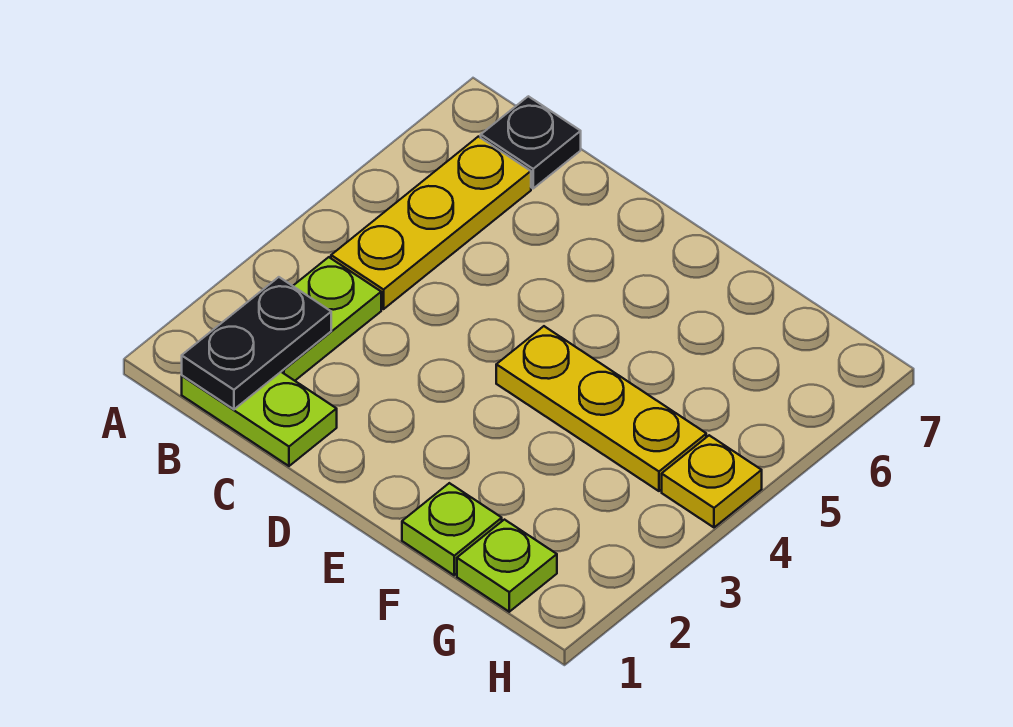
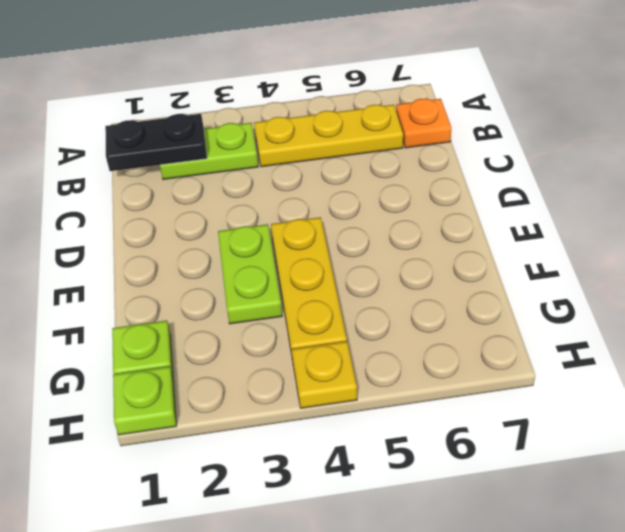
lime plate B1:C1 level 1 -> lime plate E3:F3 level 1
black plate B7 level 1 -> orange plate B7 level 1
lime plate F1 level 1 -> lime plate H1 level 1

